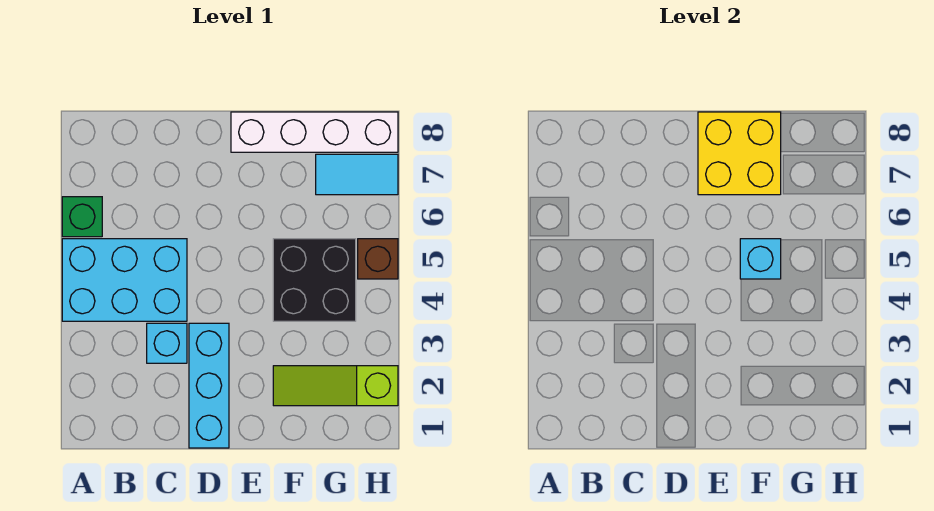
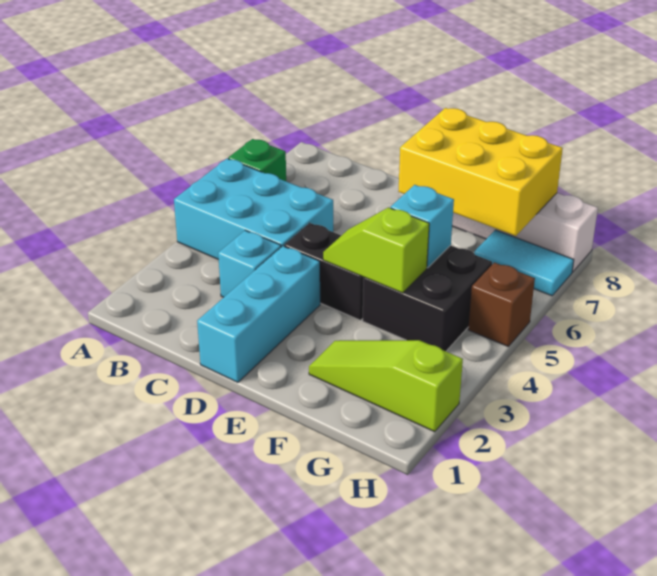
none -> black brick D4:E4 level 1
none -> lime slope E4:F4 level 2 top F
yellow brick E7:F8 level 2 -> yellow brick E7:G8 level 2

